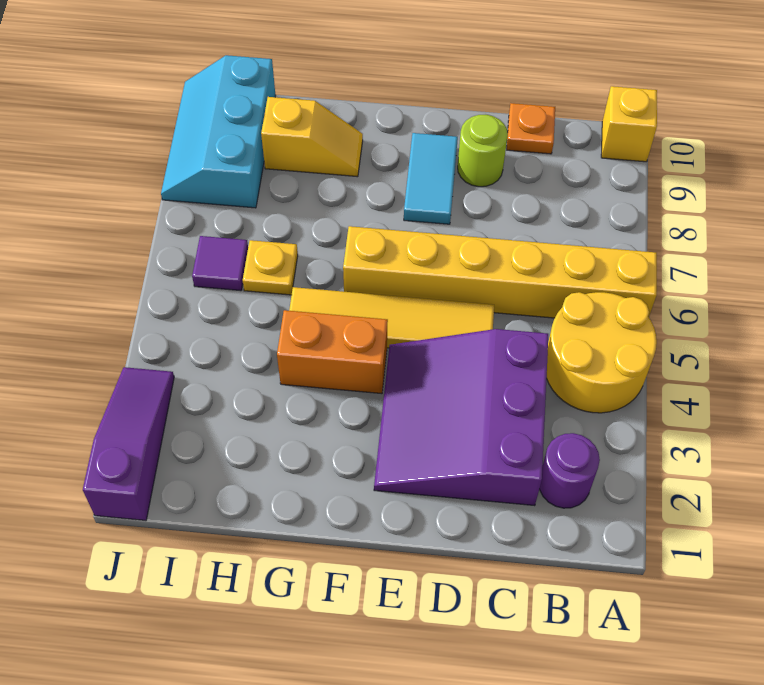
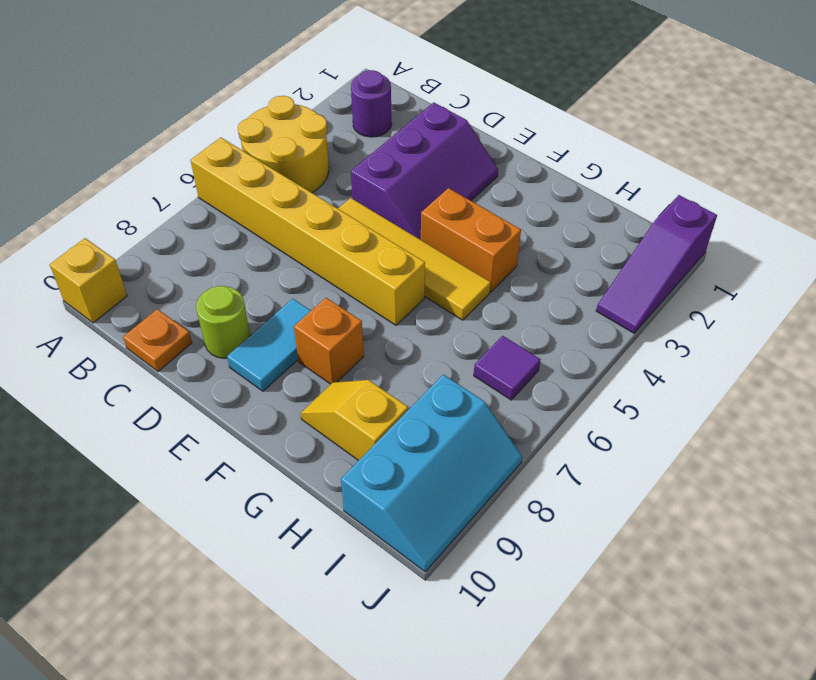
purple slope C2:E4 level 1 top C -> purple slope D2:E4 level 1 top D
none -> orange brick F8 level 1
yellow plate H6 level 1 -> none

